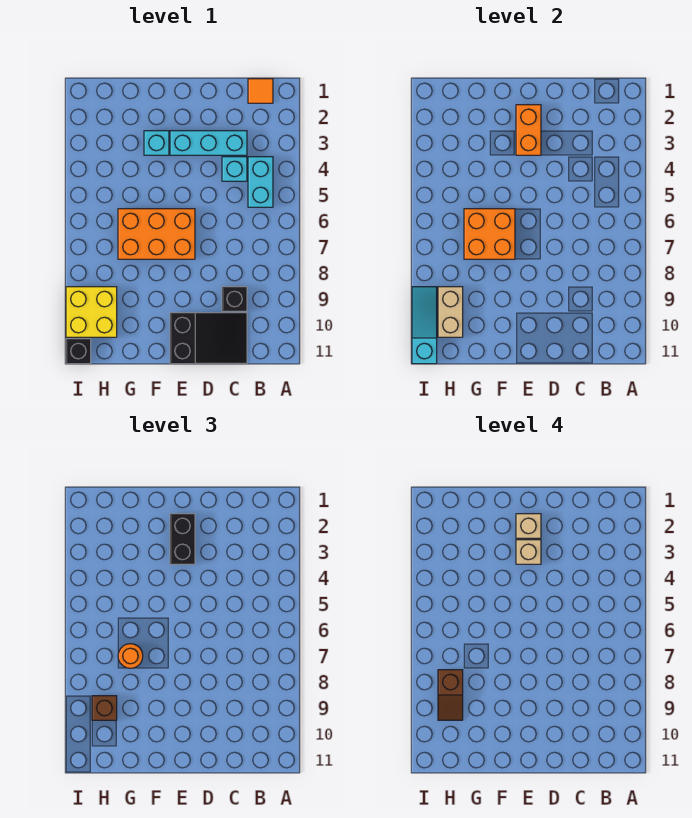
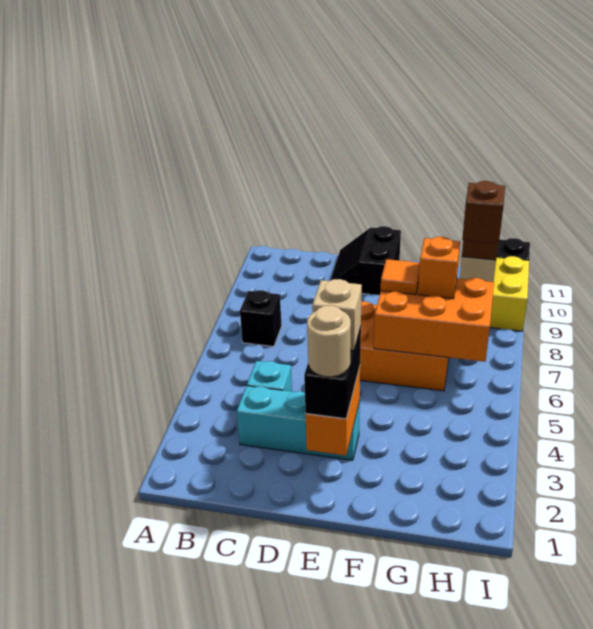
orange tile B1 level 1 -> orange tile F7 level 3
cyan brick B4:B5 level 1 -> none
black brick C9 level 1 -> black brick B7 level 1
black slope C10:E11 level 1 top E -> black slope D10:E11 level 1 top E
tan brick E2 level 4 -> tan round brick E2 level 4
cyan brick F3 level 1 -> none
orange brick F6:G7 level 2 -> orange brick F6:H7 level 2
orange round brick G7 level 3 -> orange brick G7 level 3
cyan slope I9:I11 level 2 top 11 -> none

